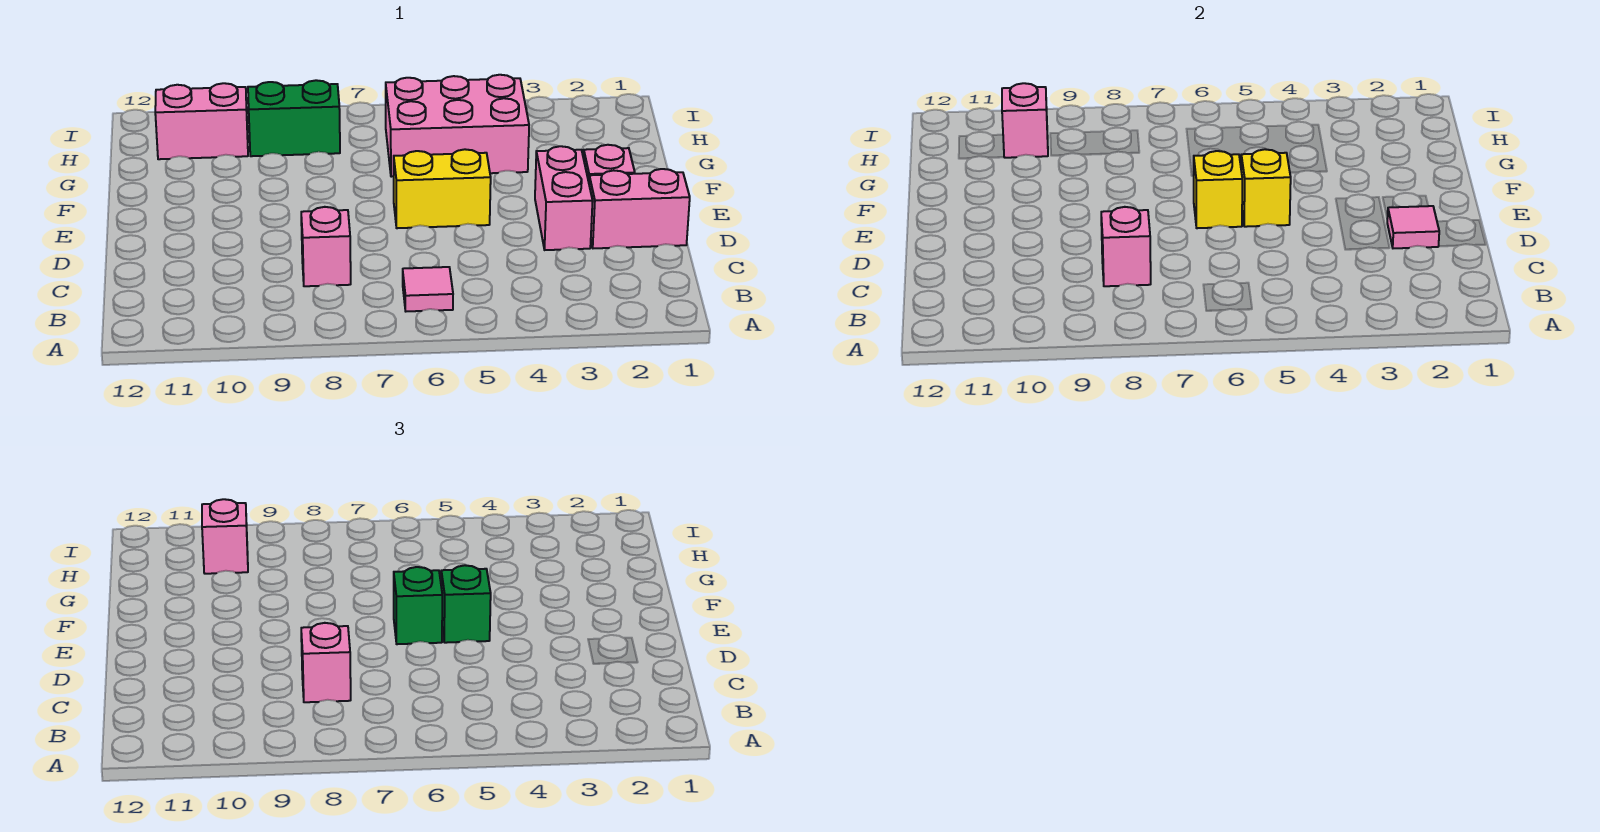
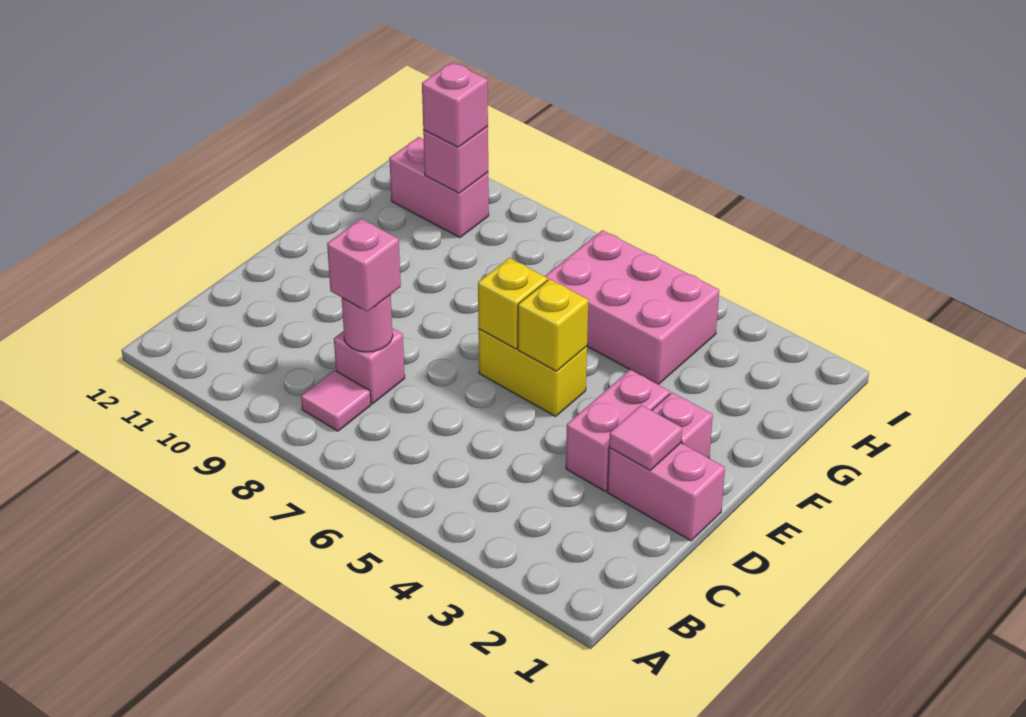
pink tile B6 level 1 -> pink tile B8 level 1
pink brick C8 level 2 -> pink round brick C8 level 2
green brick E5 level 3 -> none
green brick E6 level 3 -> none
green brick H8:H9 level 1 -> none

